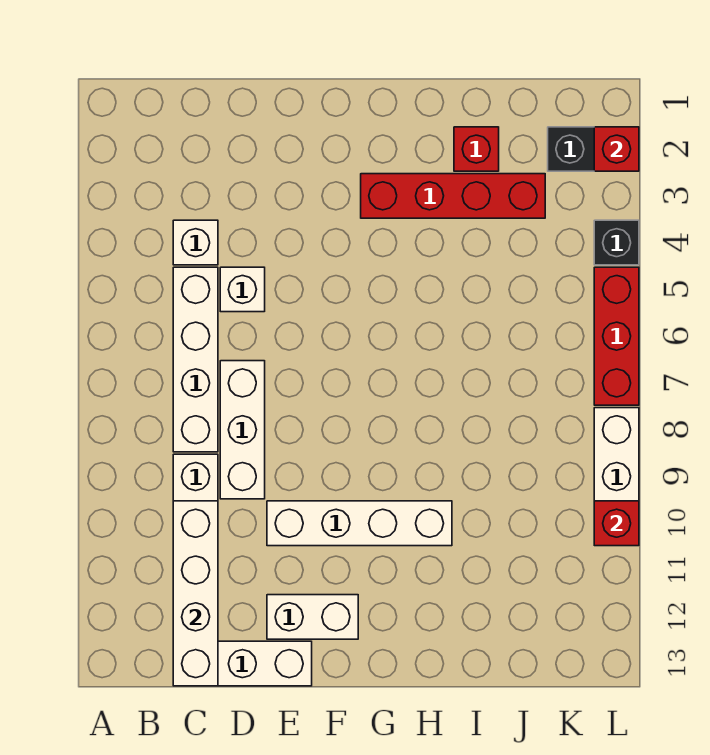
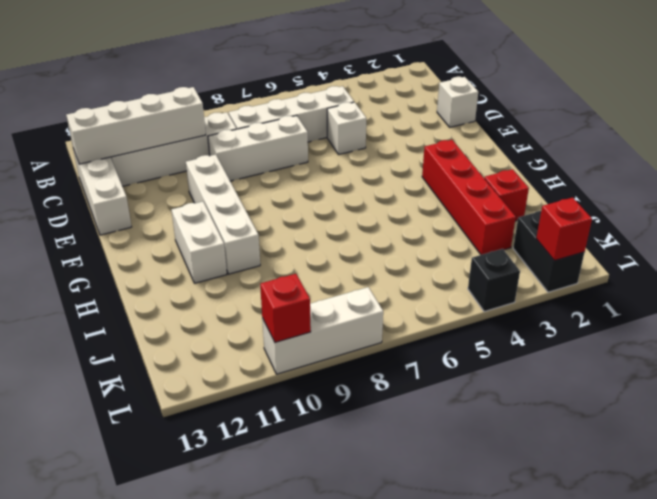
white brick C4 level 1 -> white brick D1 level 1
white brick E12:F12 level 1 -> white brick G11:H11 level 1
red brick L5:L7 level 1 -> none

